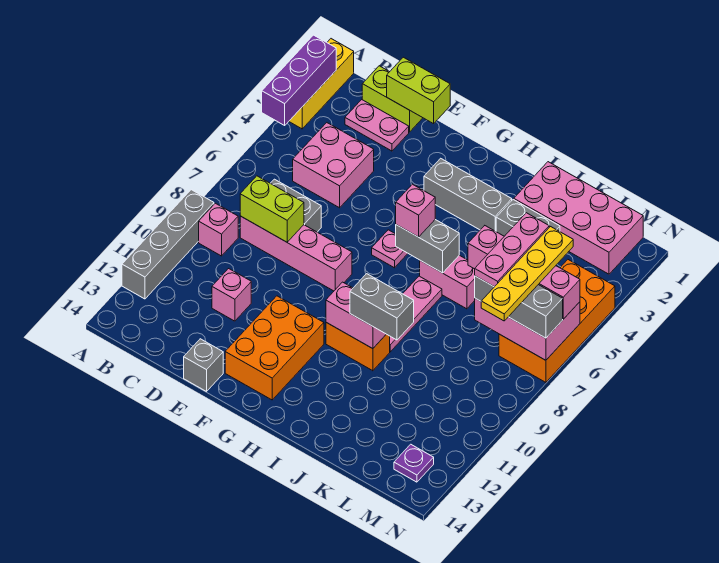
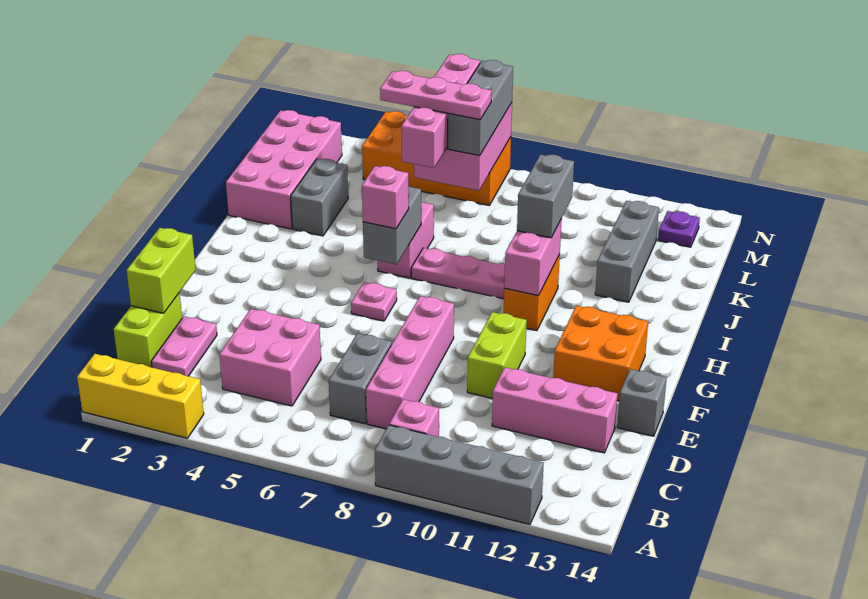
purple brick A2:A4 level 2 -> none
lime brick C8:D8 level 2 -> lime brick E10:F10 level 1
pink brick D11 level 1 -> pink brick D11:D13 level 1
orange brick F11:G13 level 1 -> orange brick F12:G13 level 1
grey brick G3:I3 level 1 -> grey brick J12:L12 level 1
yellow plate M5:M8 level 4 -> none

